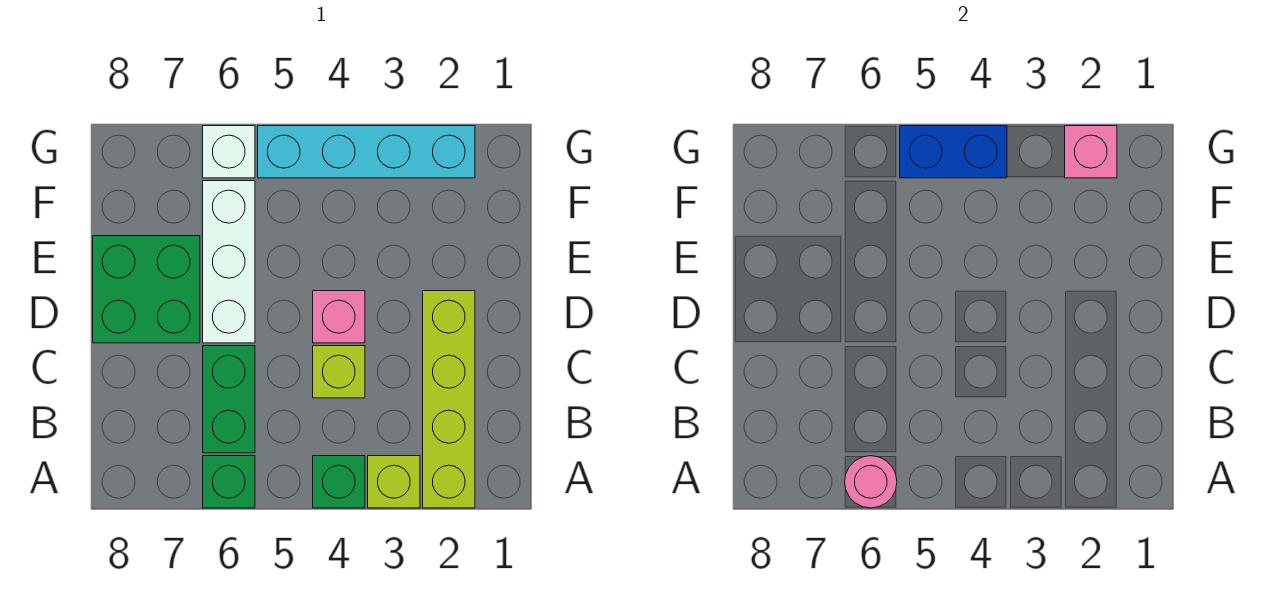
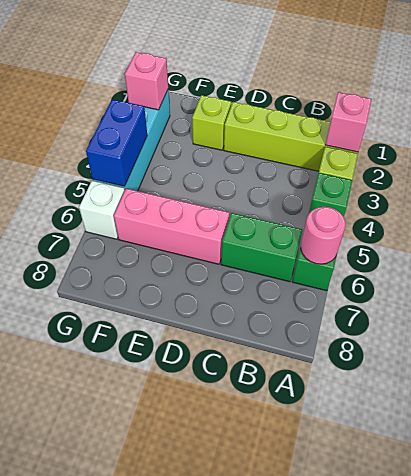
lime brick C4 level 1 -> lime brick E2 level 1
pink brick D4 level 1 -> pink brick A2 level 2
white brick D6:F6 level 1 -> pink brick D6:F6 level 1
green brick D7:E8 level 1 -> none

